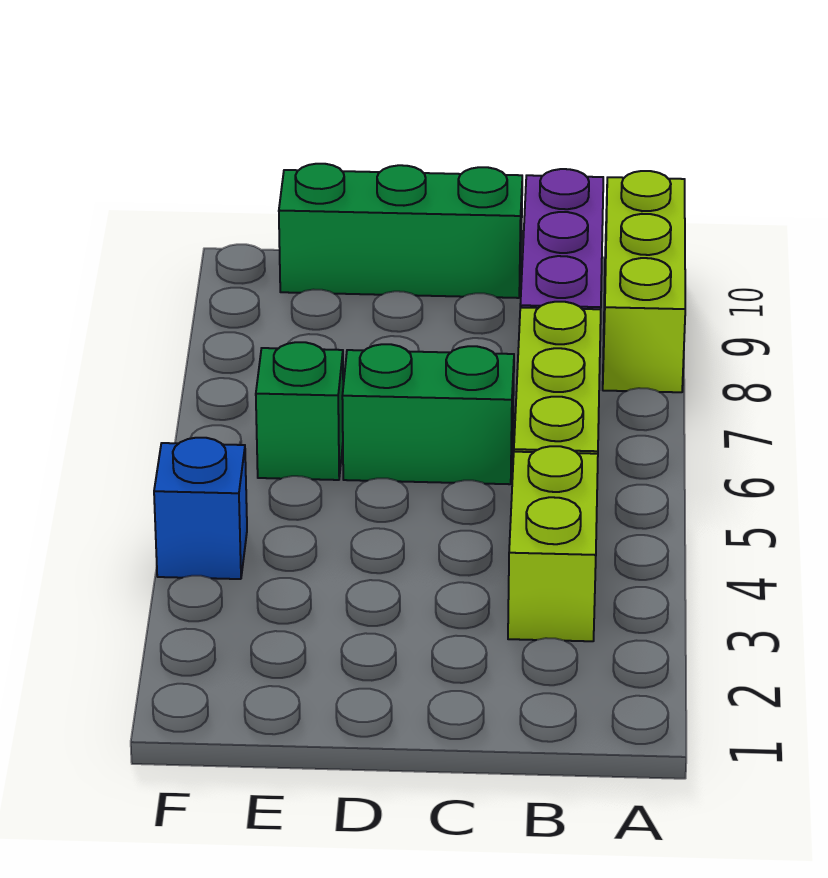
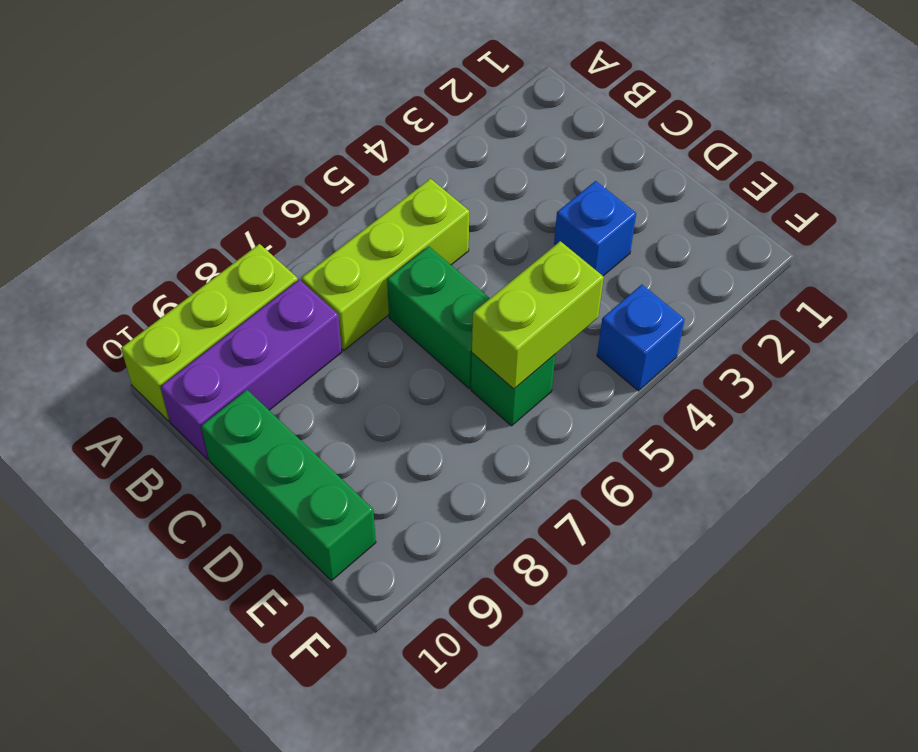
lime brick B3:B4 level 1 -> lime brick E5:E6 level 2
none -> blue brick D3 level 1

